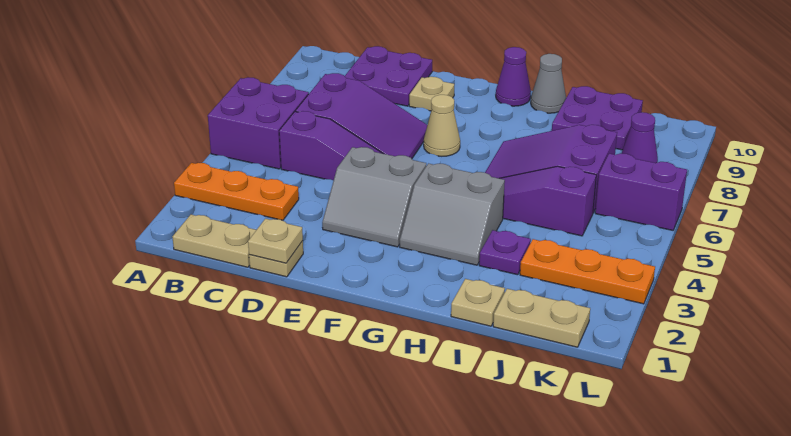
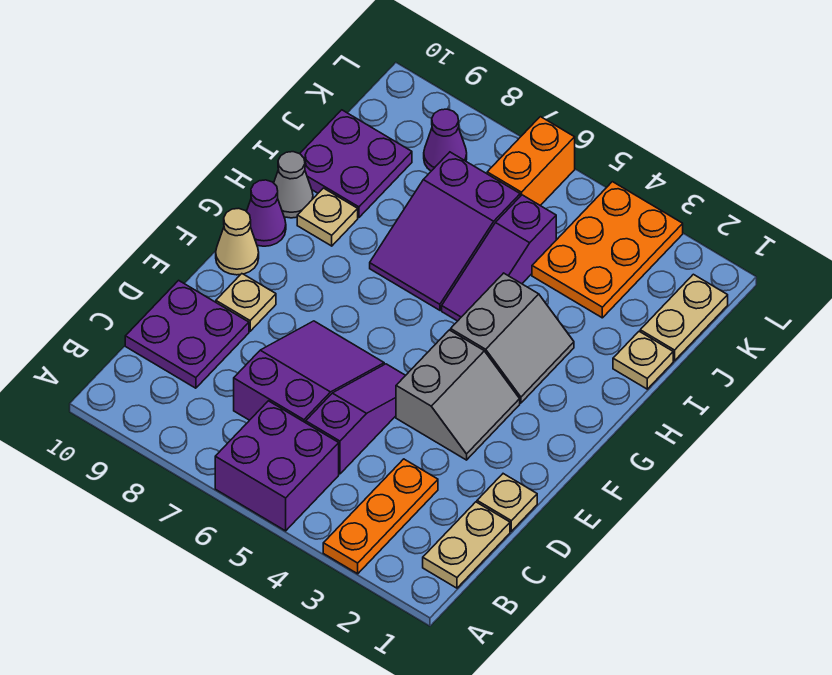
tan plate D1 level 2 -> tan plate H9 level 1
tan cone F7 level 1 -> tan cone F10 level 1
purple plate I3 level 1 -> none
orange plate J3:L3 level 1 -> orange plate J3:L4 level 1
purple brick K6:L6 level 1 -> orange brick K6:L6 level 1

